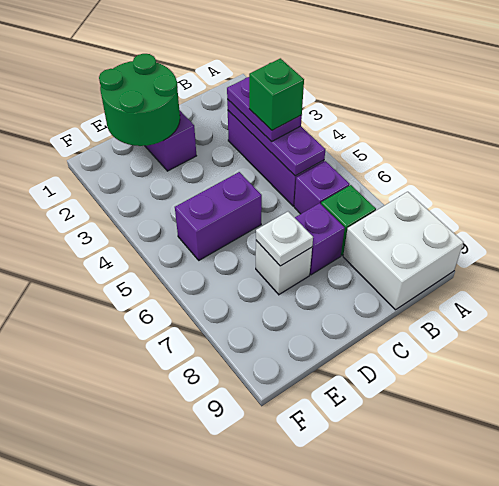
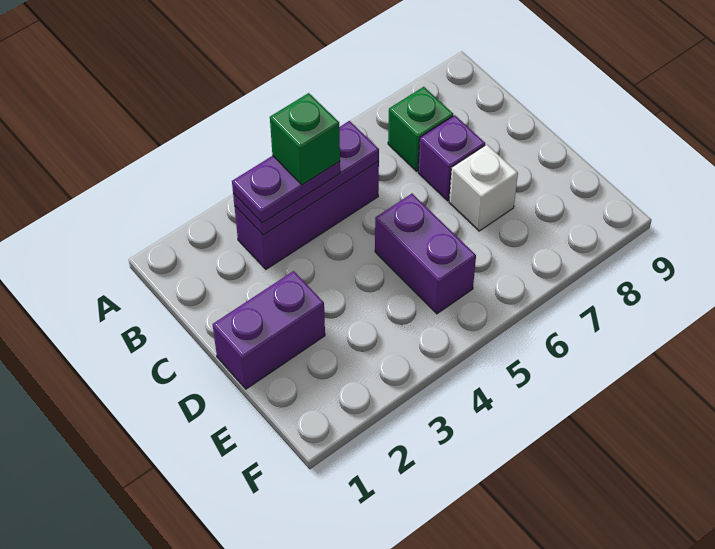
white brick A8:B9 level 1 -> none
purple brick B6 level 1 -> none
green round brick D1:E2 level 2 -> none
white plate D7 level 2 -> none

